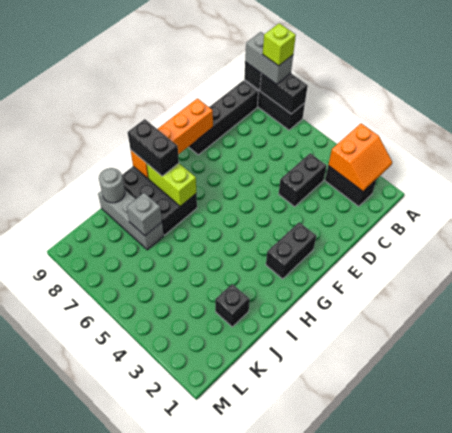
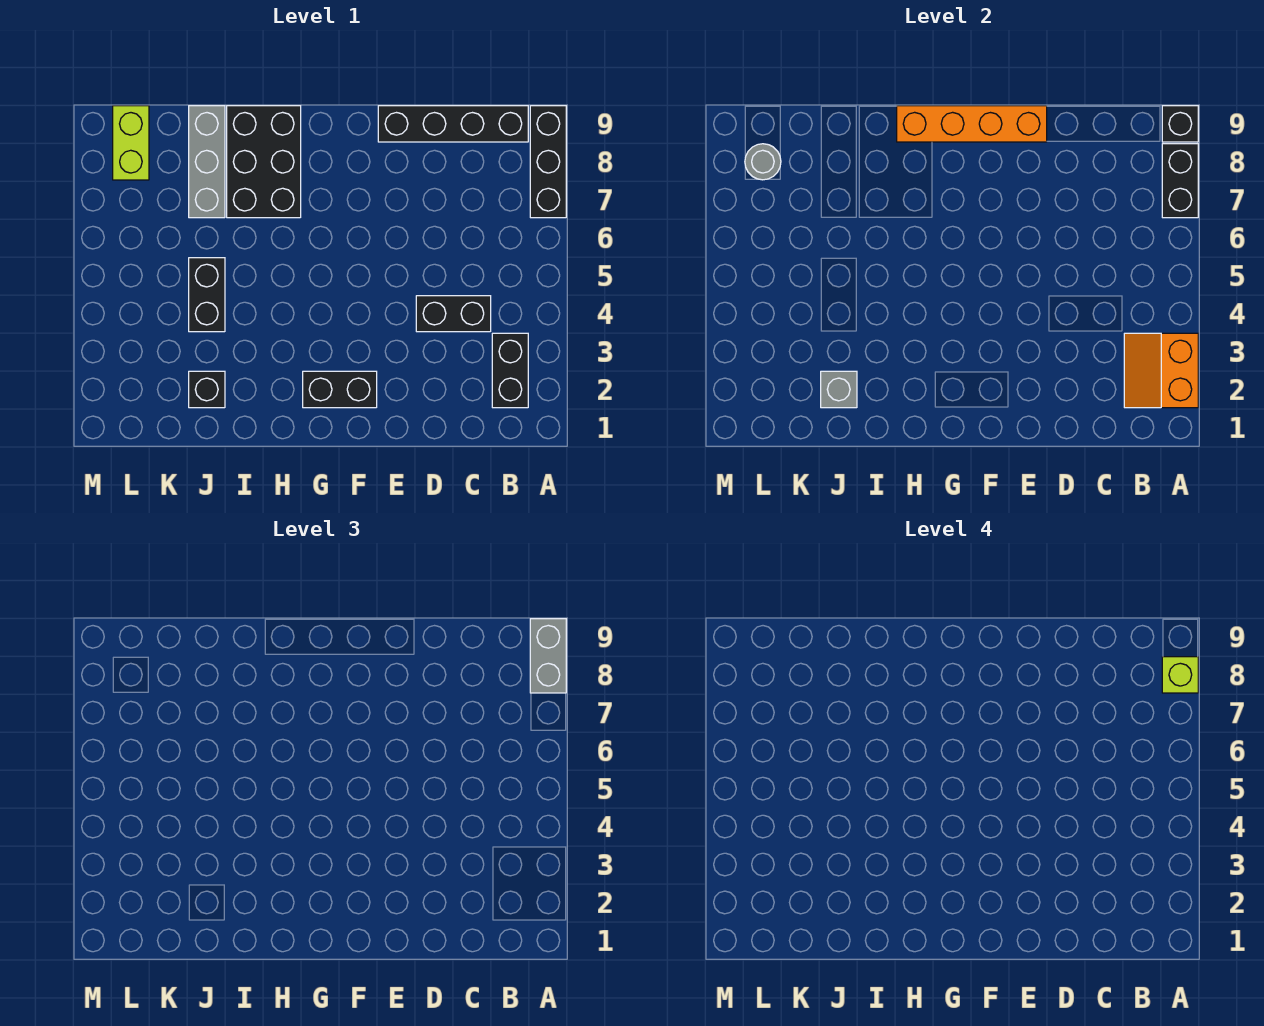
orange slope A2:B3 level 2 top 3 -> orange slope A2:B3 level 2 top A
lime brick H7:H8 level 2 -> lime brick L8:L9 level 1
black brick H8:H9 level 3 -> black brick J4:J5 level 1
grey brick J7 level 2 -> grey brick J2 level 2
grey round brick J9 level 2 -> grey round brick L8 level 2

